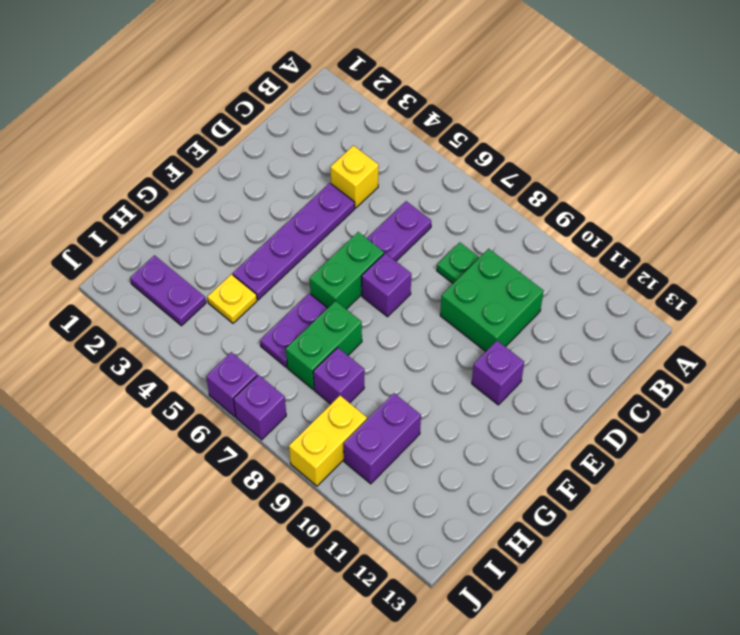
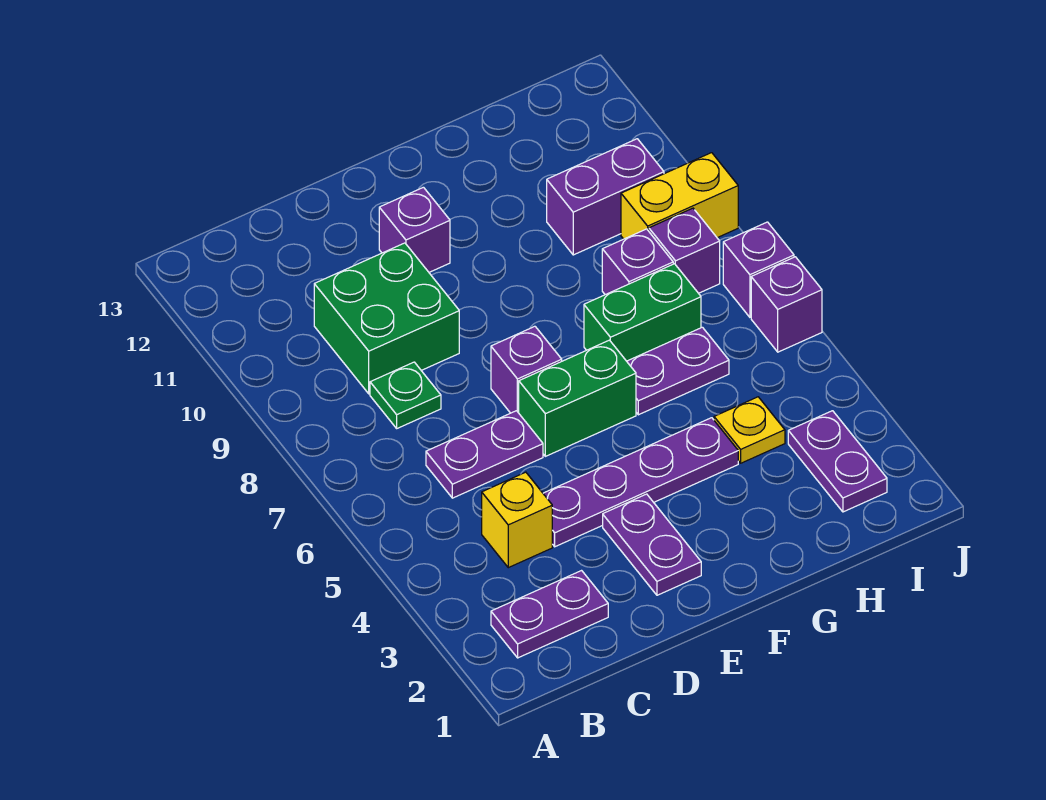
none -> purple plate B2:C2 level 1
none -> purple plate E2:E3 level 1
none -> purple brick I8 level 1

